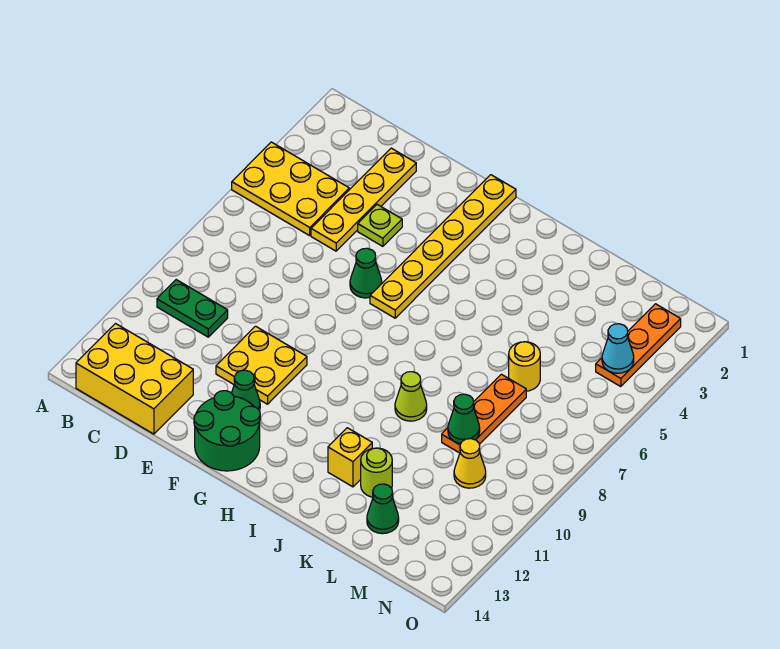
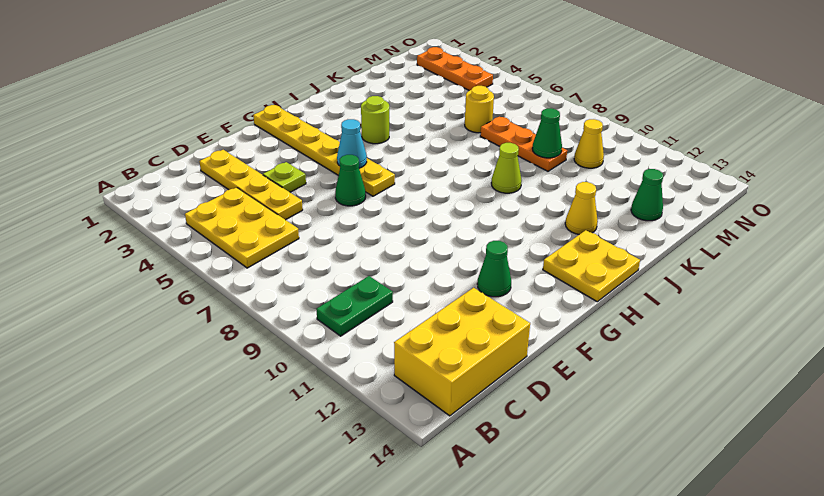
yellow plate A4:C5 level 1 -> yellow plate B4:C6 level 1
yellow plate E10:F11 level 1 -> yellow plate H13:I14 level 1
green round brick F13:G14 level 1 -> none
yellow brick J12 level 1 -> yellow cone J12 level 1
lime round brick K12 level 1 -> lime round brick I4 level 1
cyan cone N4 level 2 -> cyan cone G5 level 2

